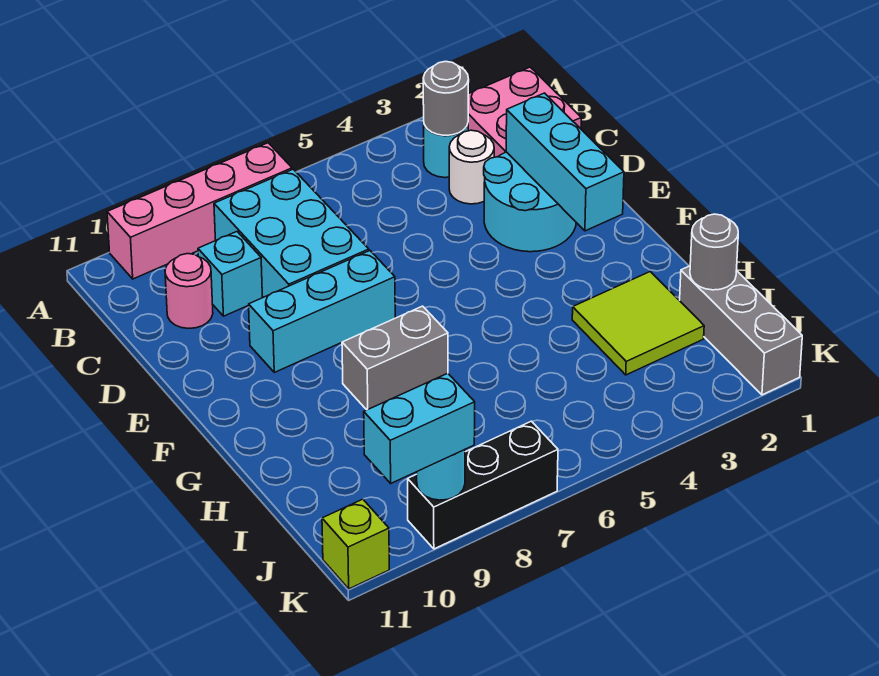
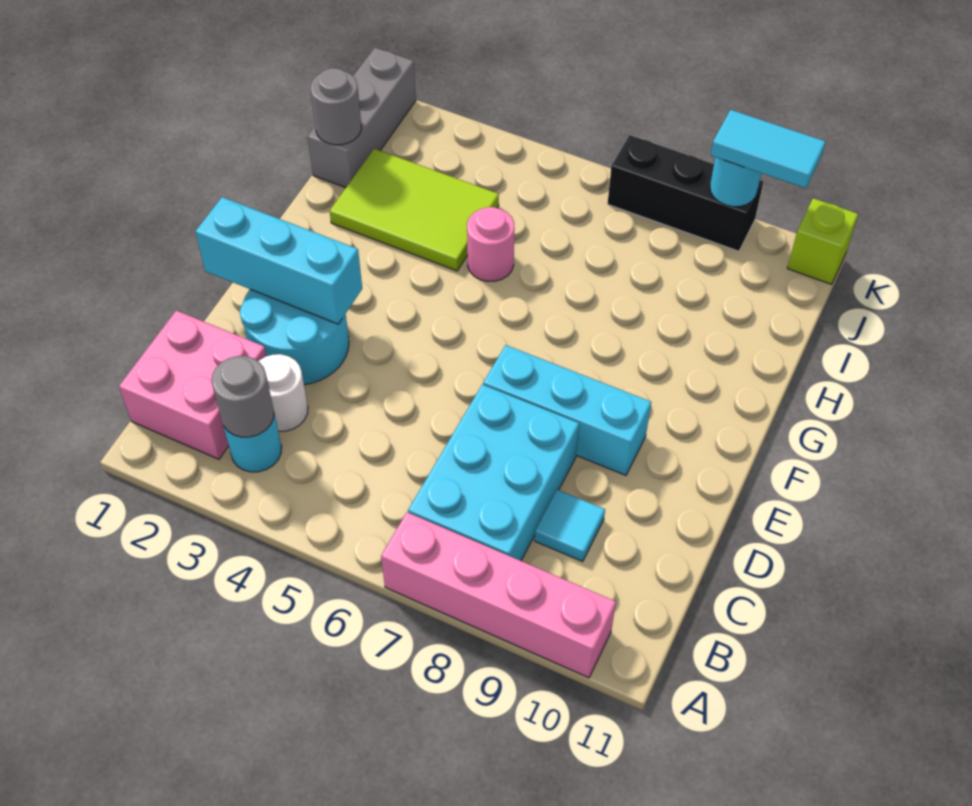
cyan brick C9 level 1 -> cyan tile C9 level 1
pink round brick C10 level 1 -> pink round brick H5 level 1
cyan brick D2:F2 level 2 -> cyan brick E1:E3 level 2
grey brick G7:G8 level 1 -> none
lime tile H2:I3 level 1 -> lime tile H2:I4 level 1
cyan brick K9:K10 level 3 -> cyan tile K9:K10 level 3

